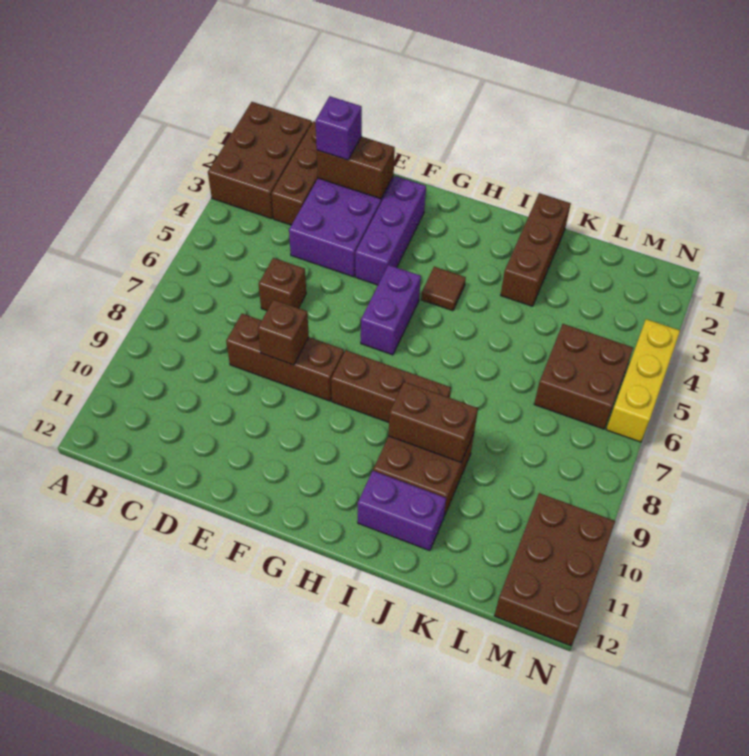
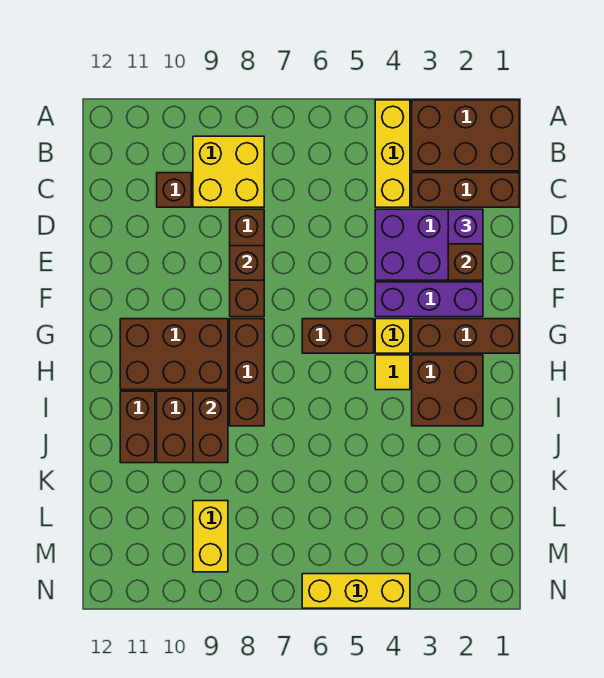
none -> yellow brick A4:C4 level 1
none -> yellow brick B8:C9 level 1
brown brick D6 level 1 -> brown brick C10 level 1
none -> yellow brick G4 level 1
purple brick G5:G6 level 1 -> brown brick G5:G6 level 1
brown tile H4 level 1 -> yellow tile H4 level 1
purple brick I11:J11 level 1 -> brown brick I11:J11 level 1
brown brick J1:J3 level 1 -> brown brick G1:G3 level 1
brown brick L5:M6 level 1 -> brown brick H2:I3 level 1
none -> yellow brick L9:M9 level 1
brown brick M10:N12 level 1 -> brown brick G9:H11 level 1

